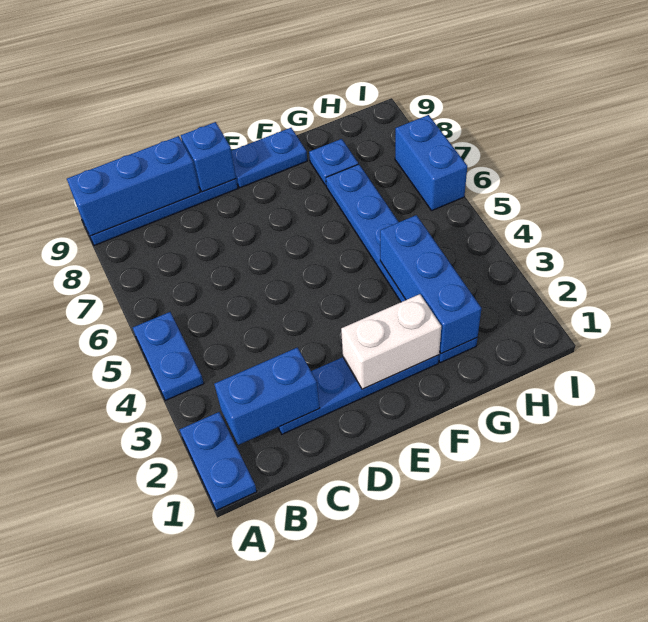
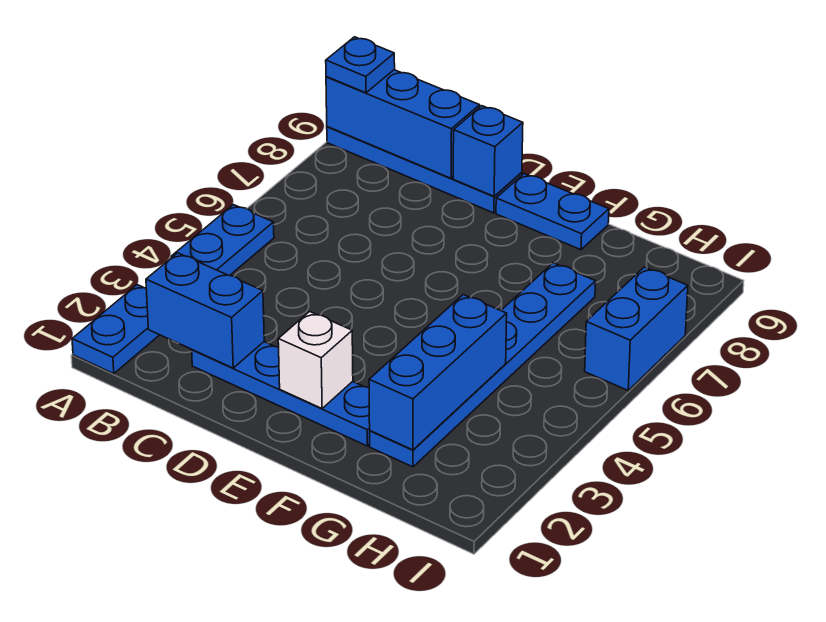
white brick E2:F2 level 2 -> white brick E2 level 2
blue plate G8 level 1 -> blue plate A9 level 3

